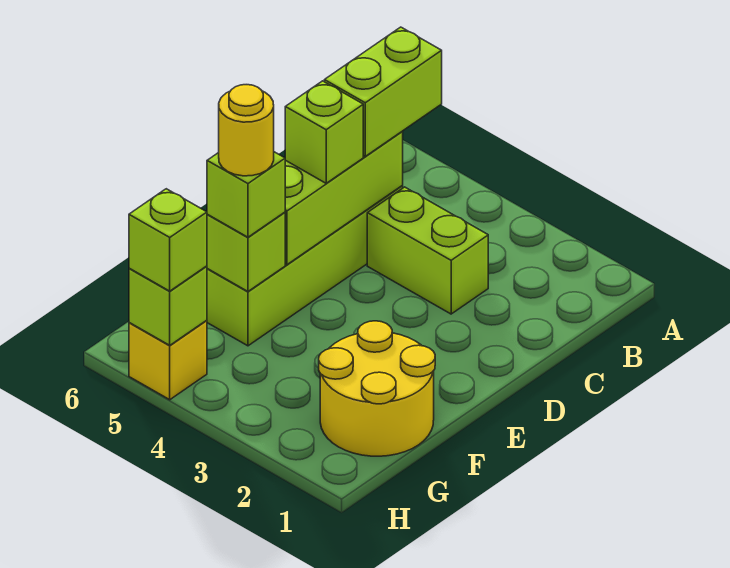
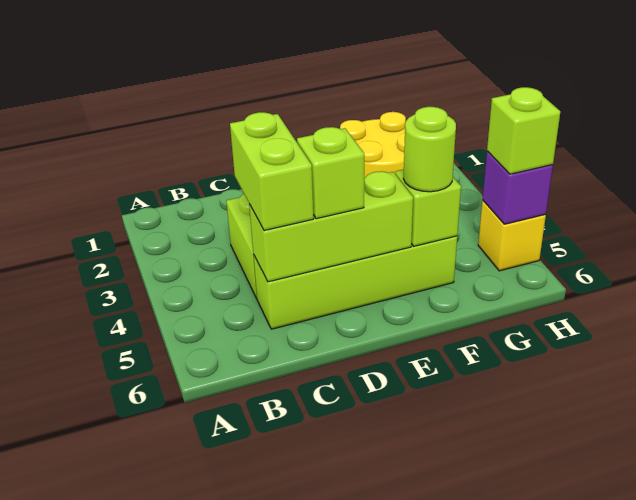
lime brick B5:C5 level 3 -> lime brick C4:C5 level 3
lime brick F5 level 3 -> lime round brick F5 level 3
yellow round brick F5 level 4 -> none
lime brick H5 level 2 -> purple brick H5 level 2

